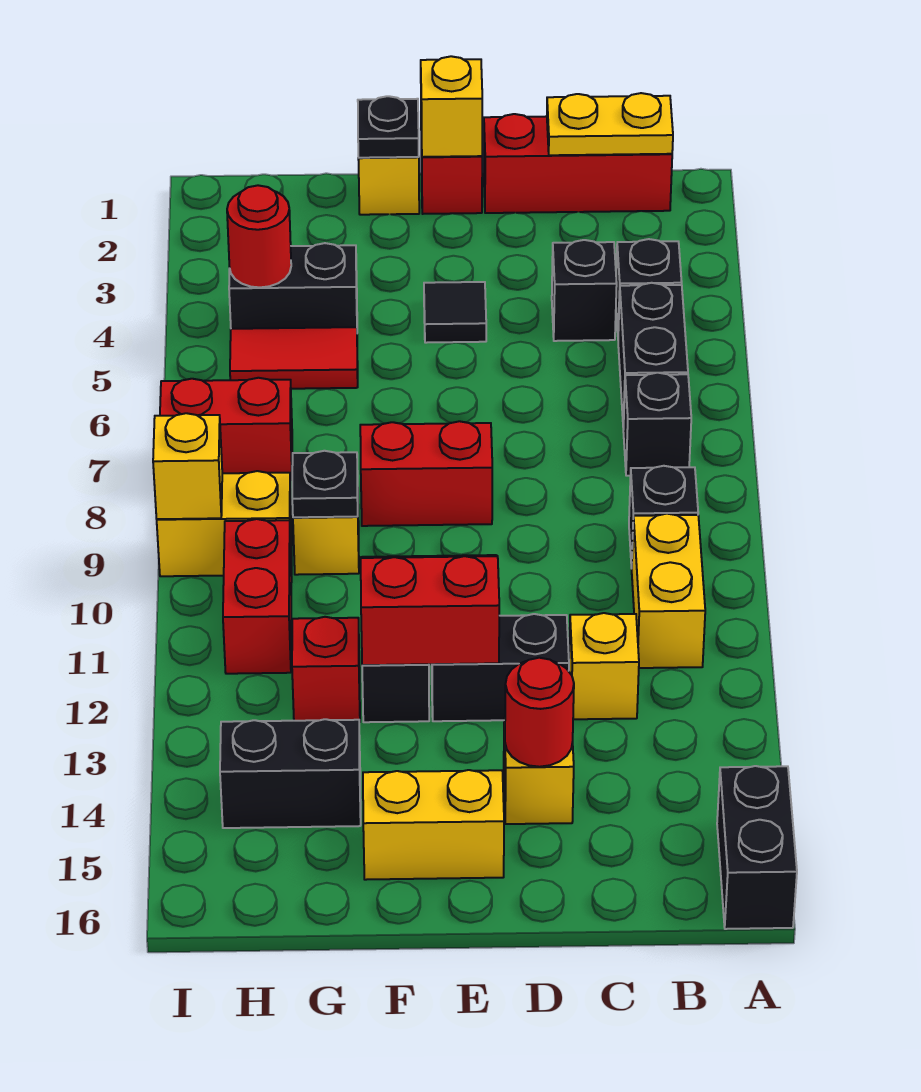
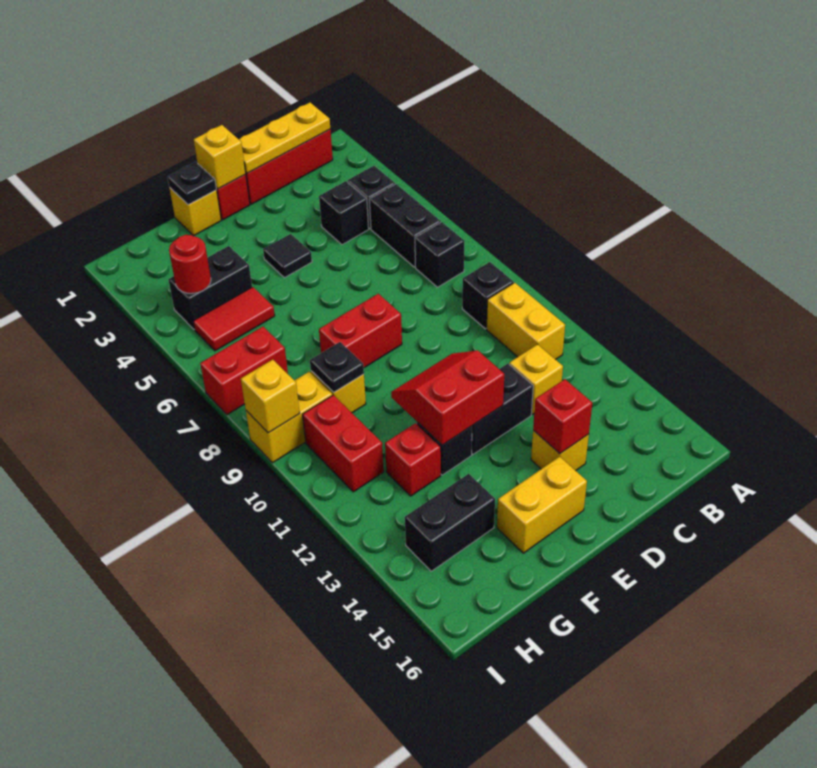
black brick A15:A16 level 1 -> none
yellow plate B1:C1 level 2 -> yellow plate B1:D1 level 2
red round brick D14 level 2 -> red brick D14 level 2

